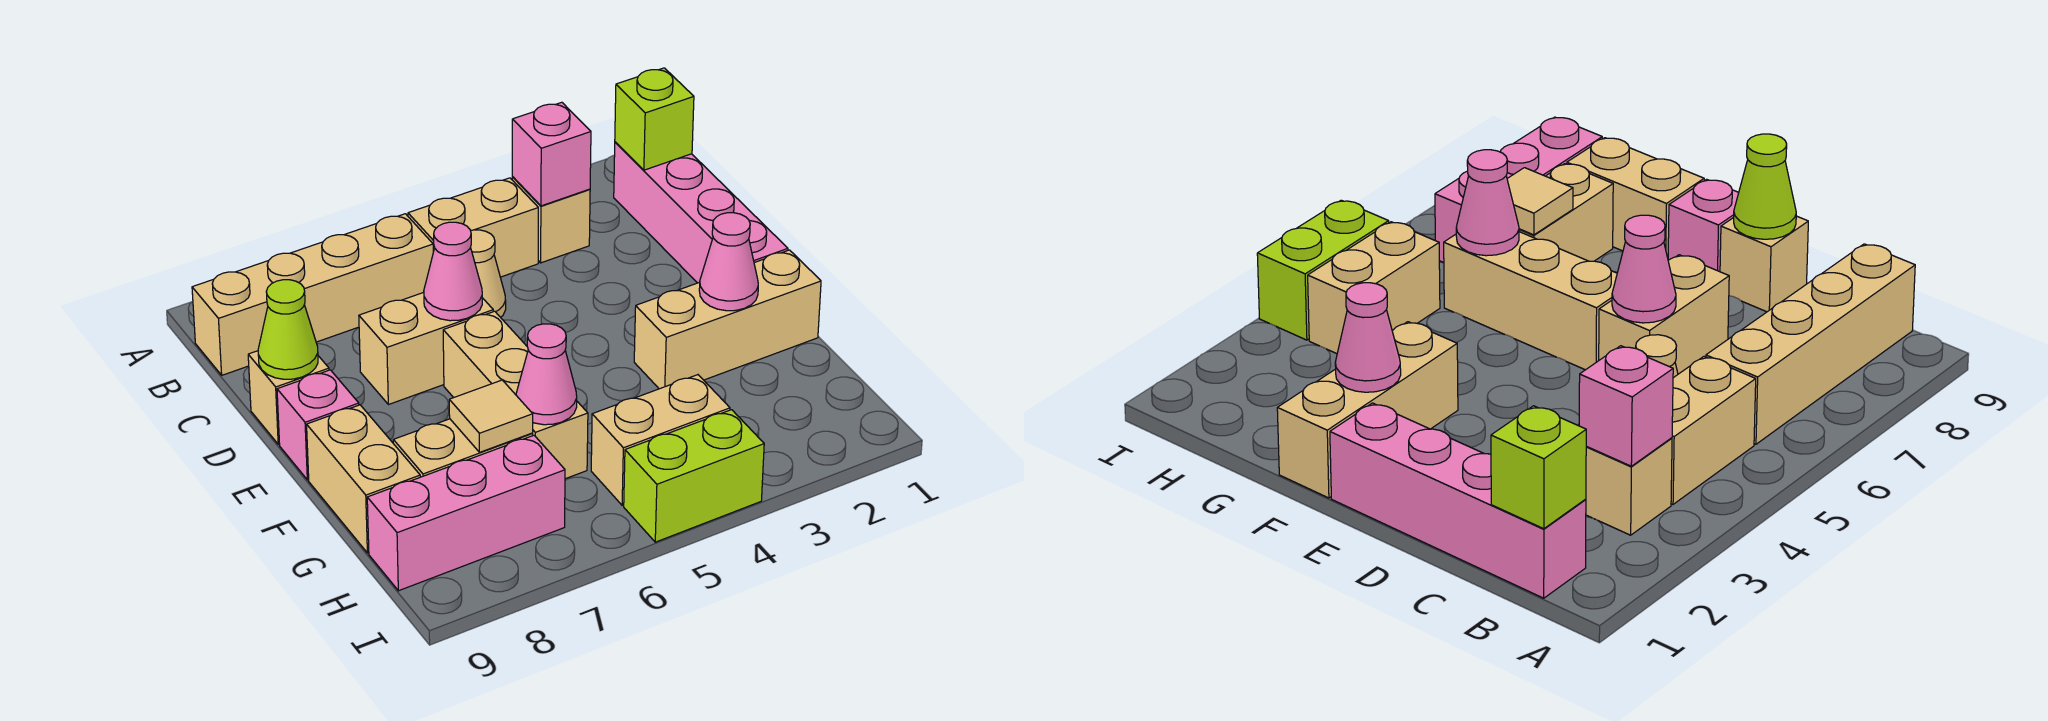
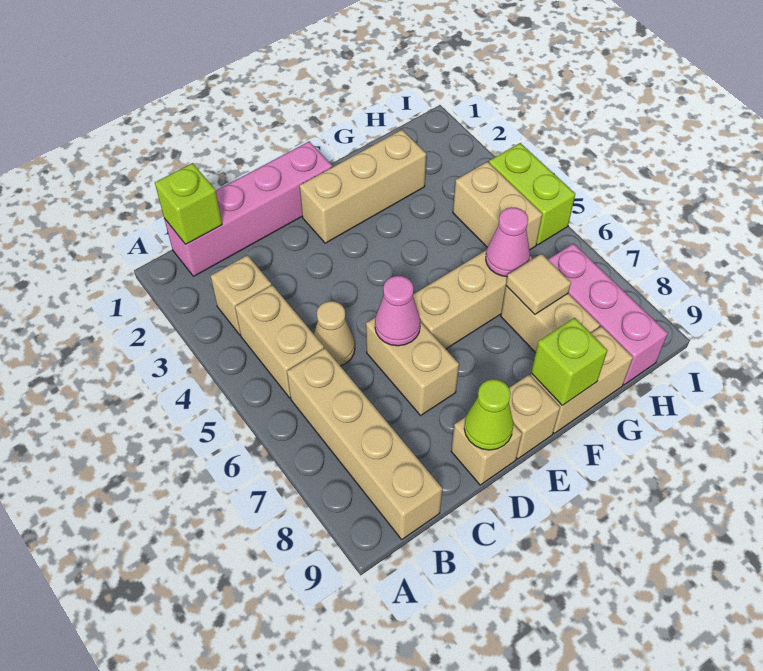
pink brick B3 level 2 -> none
pink brick E9 level 1 -> tan brick E9 level 1
tan brick F1:F3 level 1 -> tan brick E2:G2 level 1
pink cone F2 level 2 -> none
none -> lime brick F9 level 2

